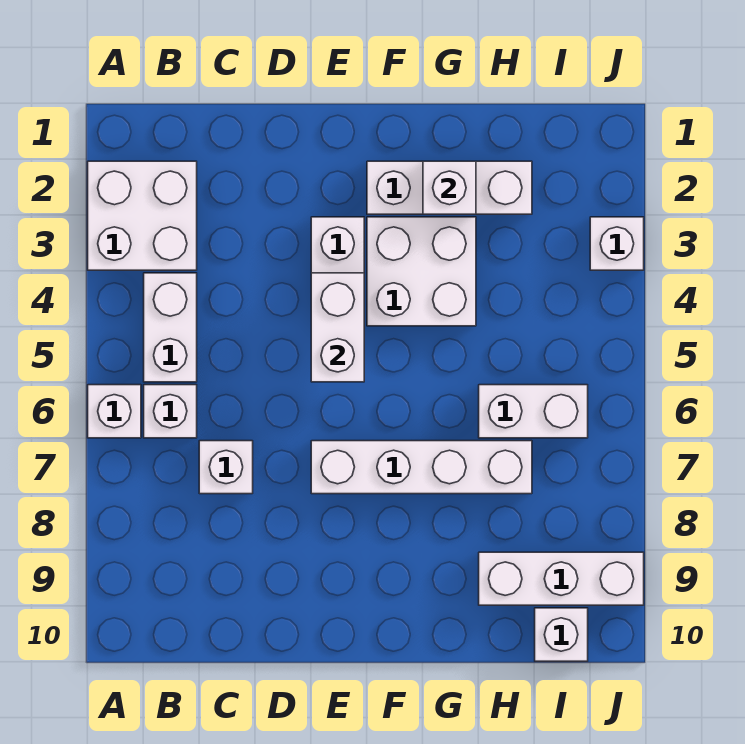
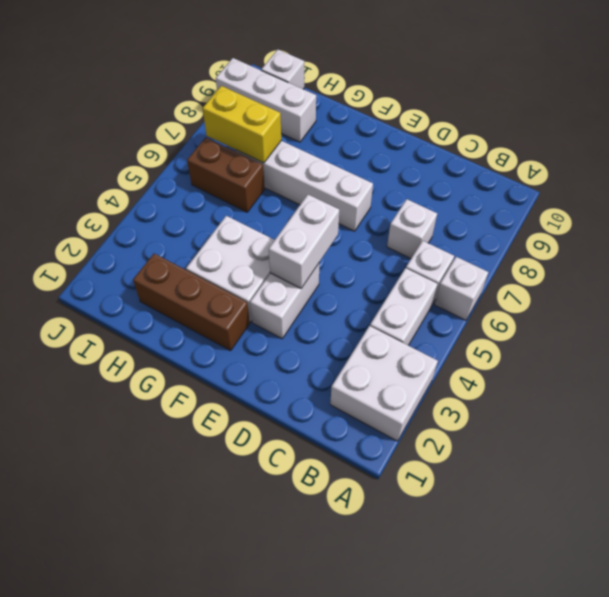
white brick F2:H2 level 1 -> brown brick F2:H2 level 1
white brick G2 level 2 -> none
white brick H6:I6 level 1 -> brown brick H6:I6 level 1
none -> yellow brick H7:I7 level 2
white brick J3 level 1 -> none

